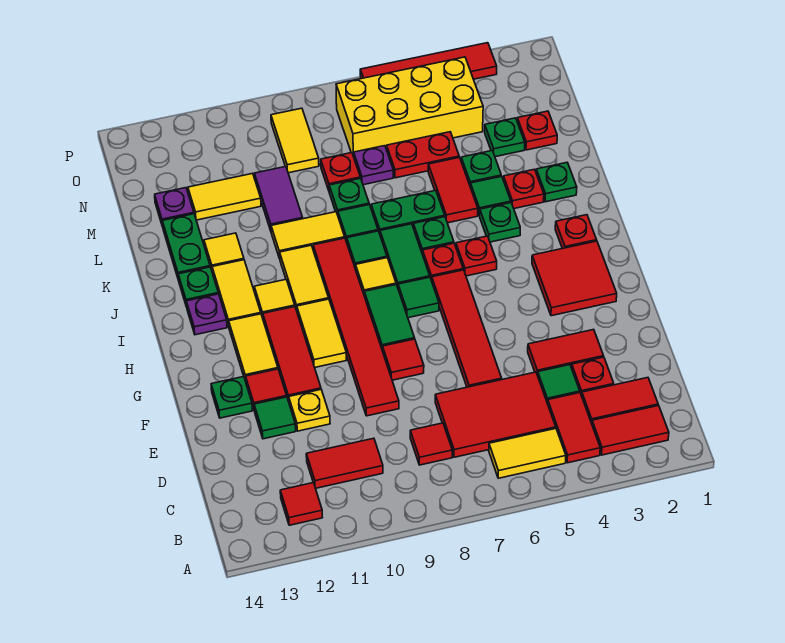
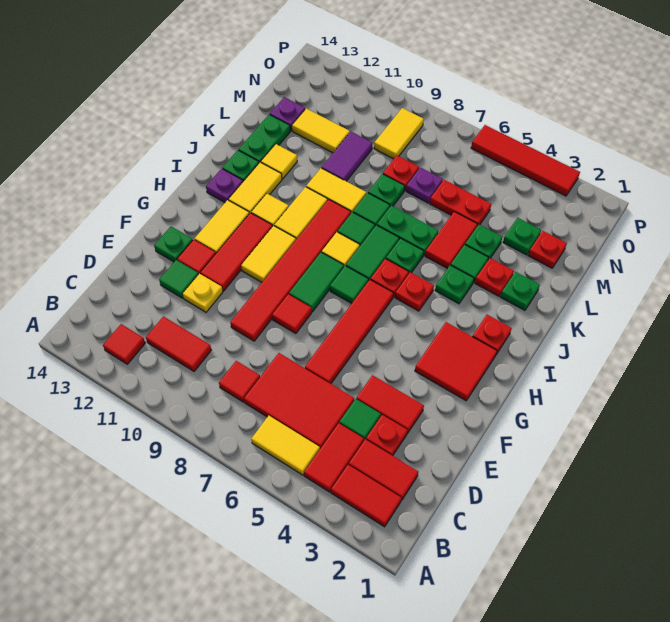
yellow brick N4:O7 level 1 -> none

